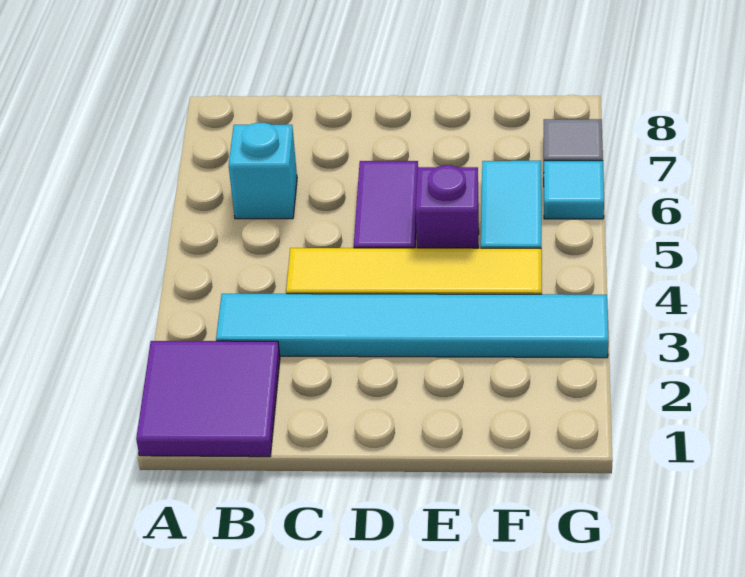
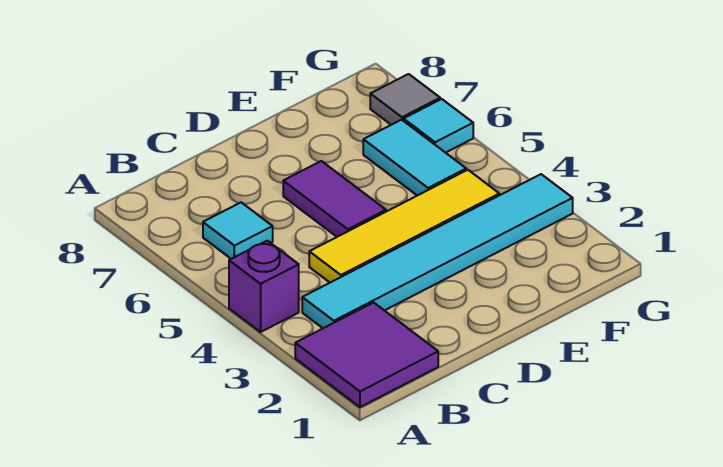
cyan brick B6 level 1 -> cyan tile B6 level 1
purple brick E5 level 1 -> purple brick A4 level 1

